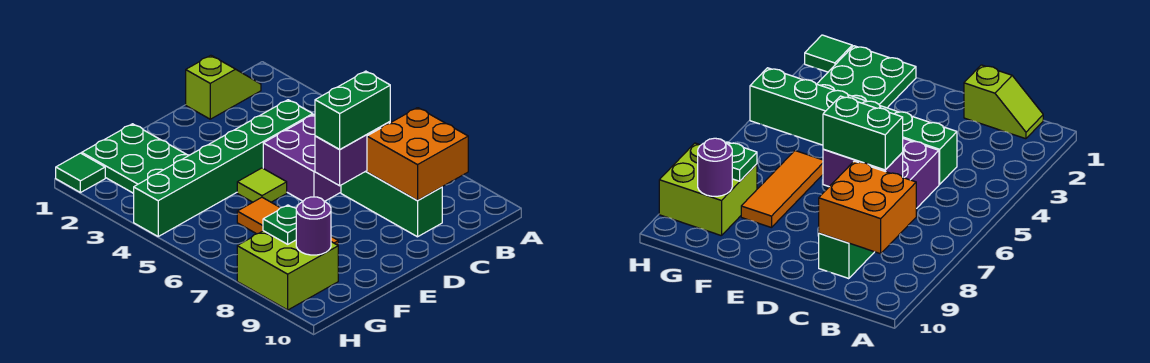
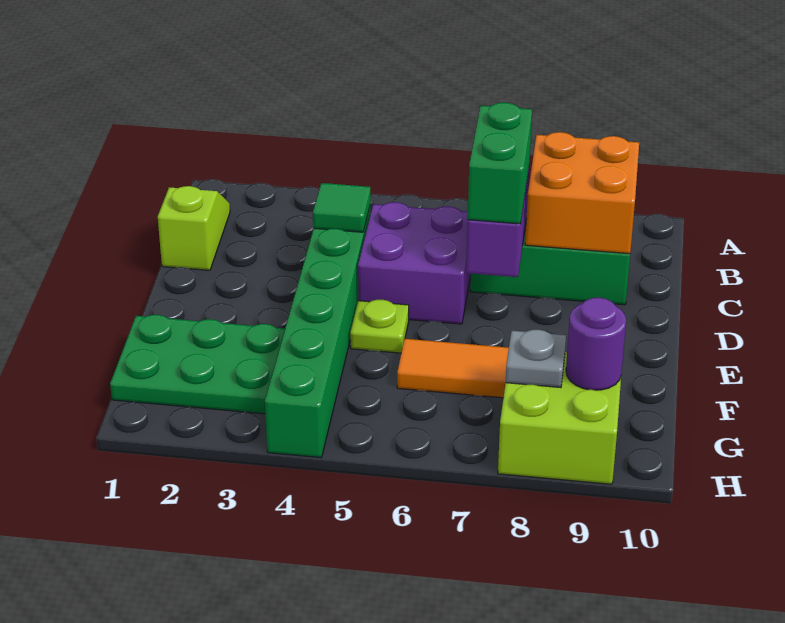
lime tile E5 level 1 -> lime plate E5 level 1
green plate G8 level 2 -> grey plate G8 level 2
green tile H1 level 1 -> green tile C4 level 2

